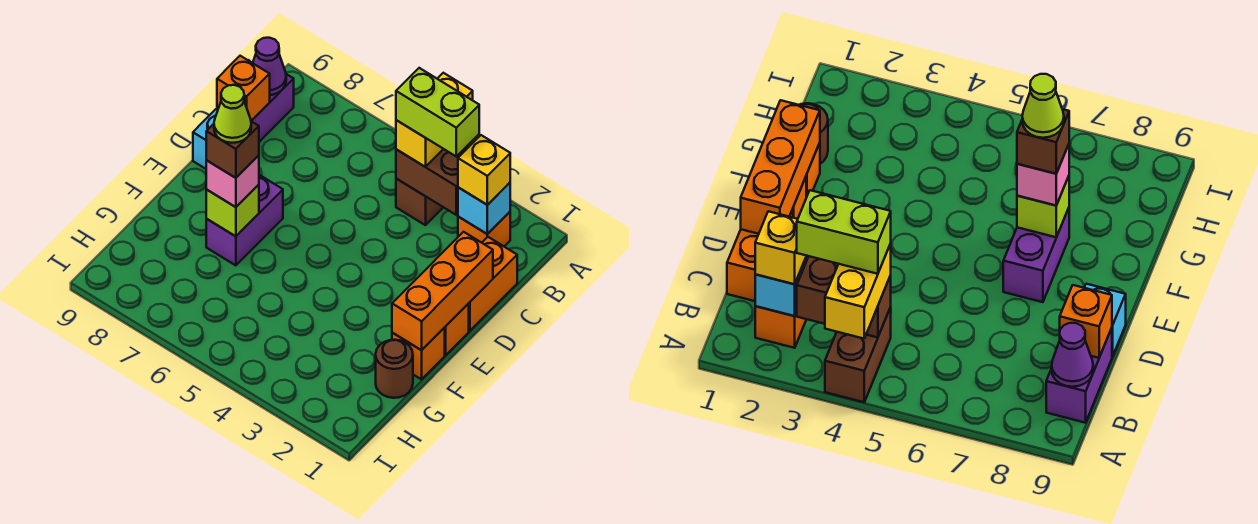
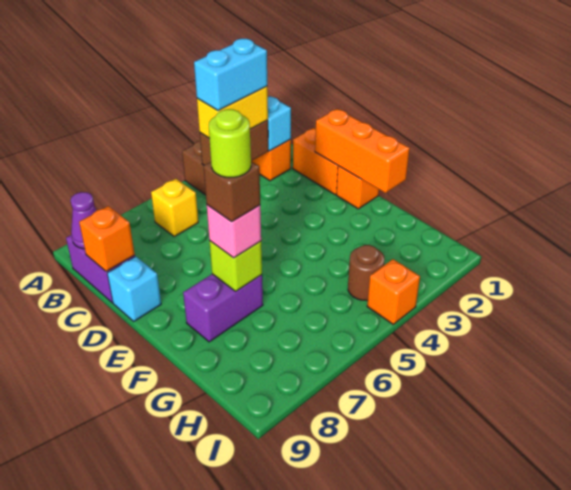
yellow brick A4:B4 level 3 -> yellow brick B3:B4 level 3
yellow brick B2 level 3 -> yellow brick B6 level 1
lime brick B3:B4 level 4 -> cyan brick B3:B4 level 4
purple brick E7:F7 level 1 -> purple brick F7:F8 level 1
orange brick F1 level 1 -> orange brick I4 level 1
lime cone F7 level 5 -> lime round brick F7 level 5
brown round brick G1 level 1 -> brown round brick H4 level 1

